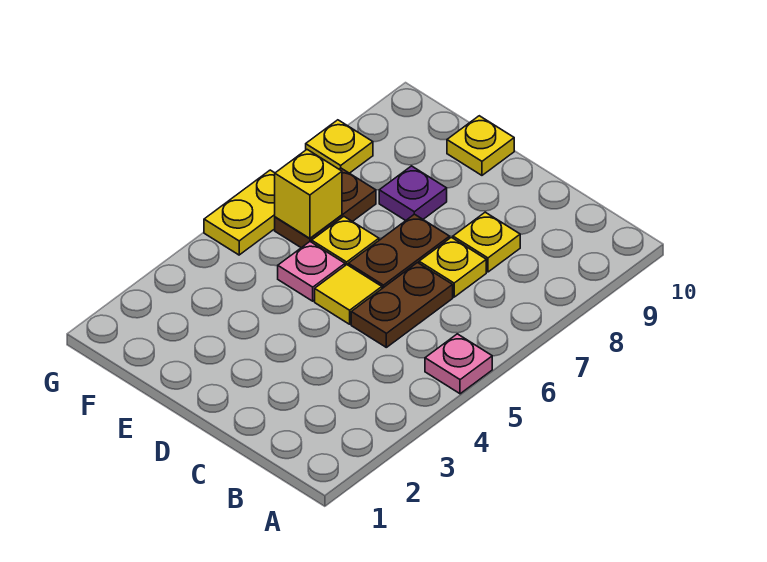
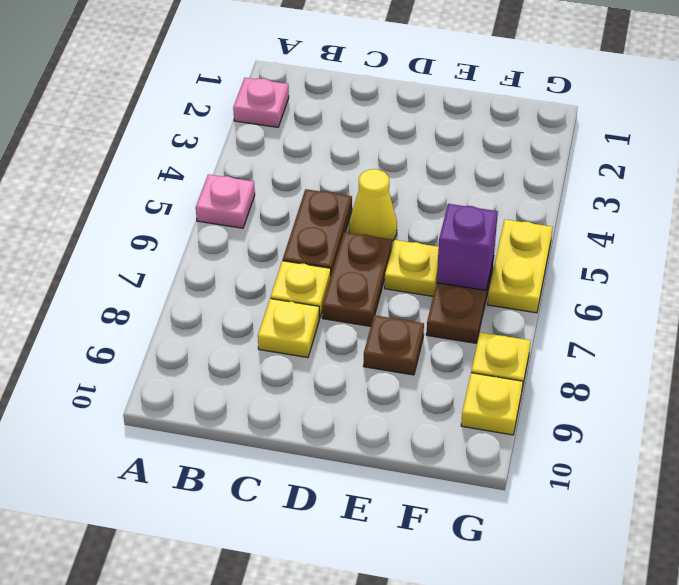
yellow tile D5 level 1 -> yellow cone D5 level 1
pink plate E5 level 1 -> pink plate A2 level 1
purple plate E8 level 1 -> brown plate E8 level 1
yellow plate E10 level 1 -> yellow plate G9 level 1
yellow brick F6 level 2 -> purple brick F6 level 2

